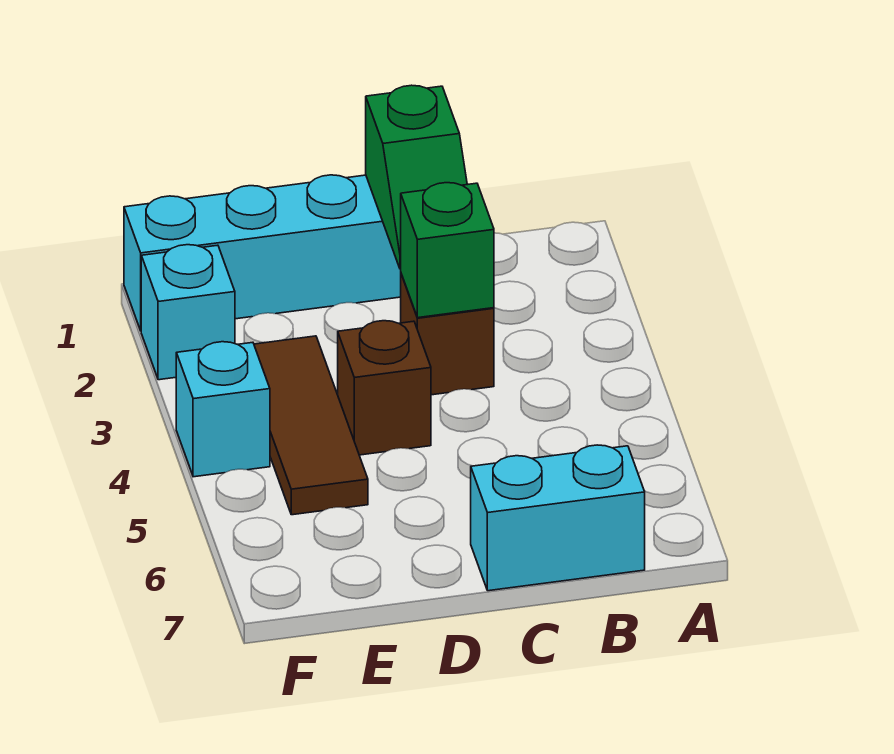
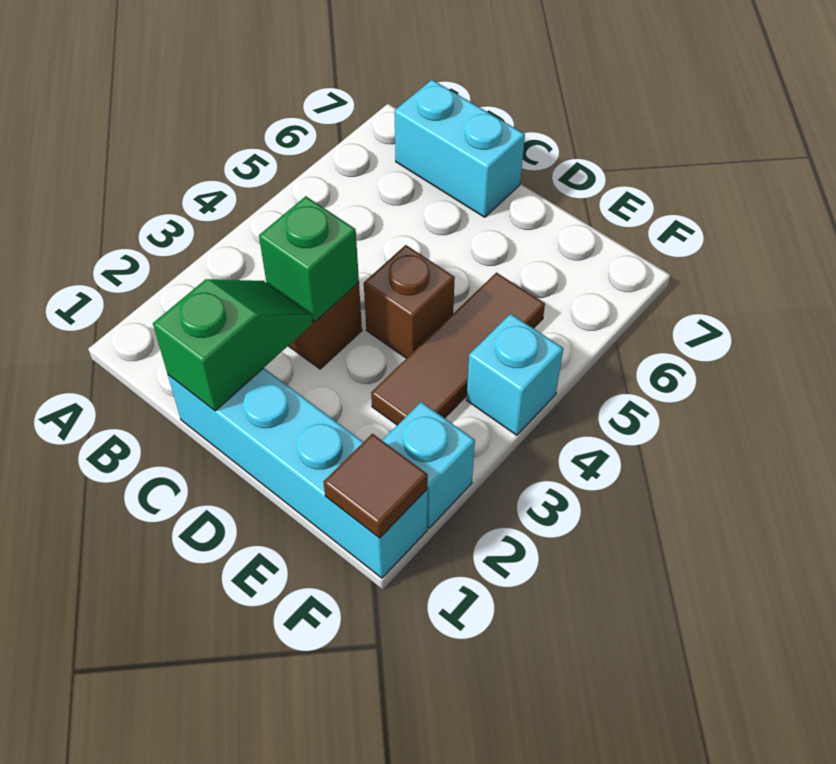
none -> brown tile F1 level 2

